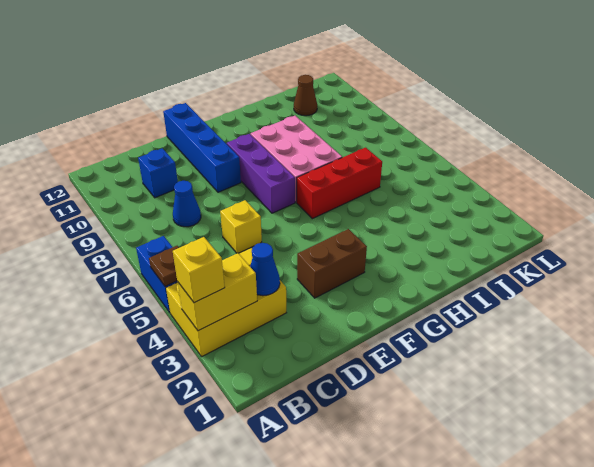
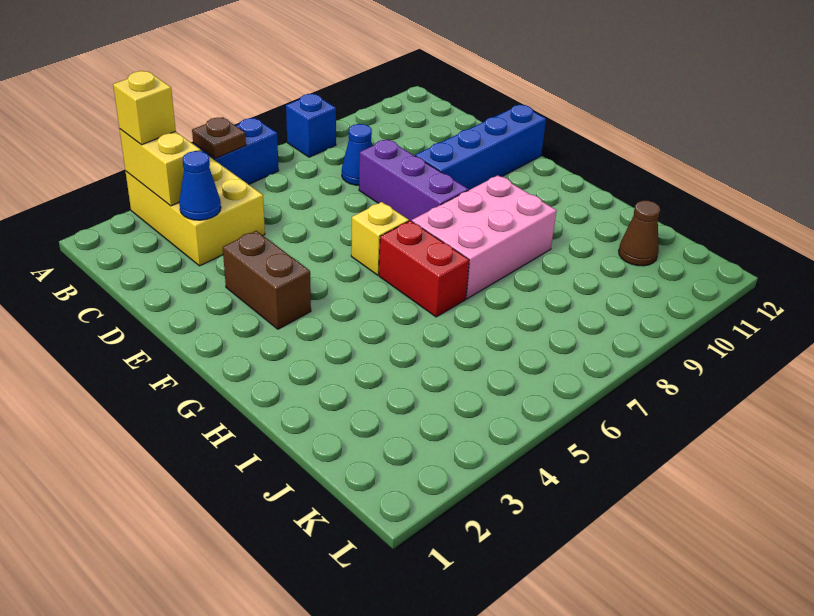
blue brick C10 level 1 -> blue brick A8 level 1
yellow brick D6 level 1 -> yellow brick F6 level 1
purple brick F7:F9 level 1 -> purple brick D8:F8 level 1
red brick G6:I6 level 1 -> red brick G6:H6 level 1

